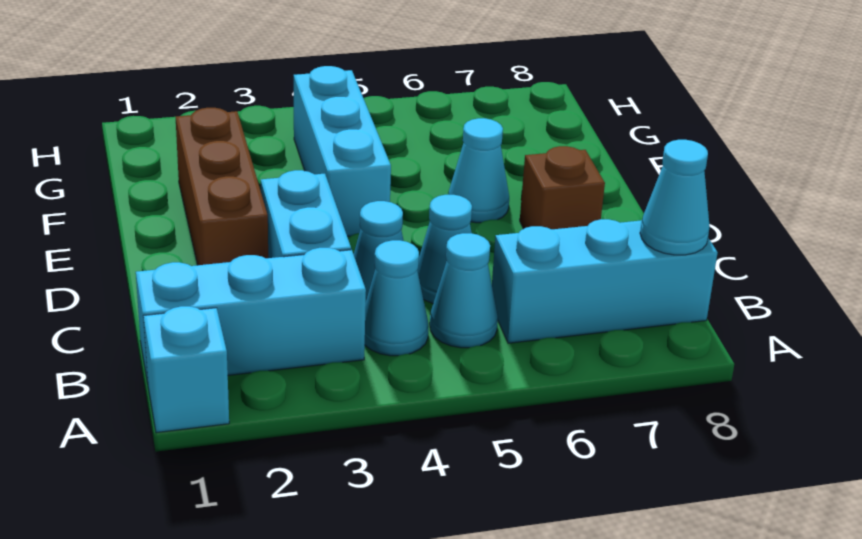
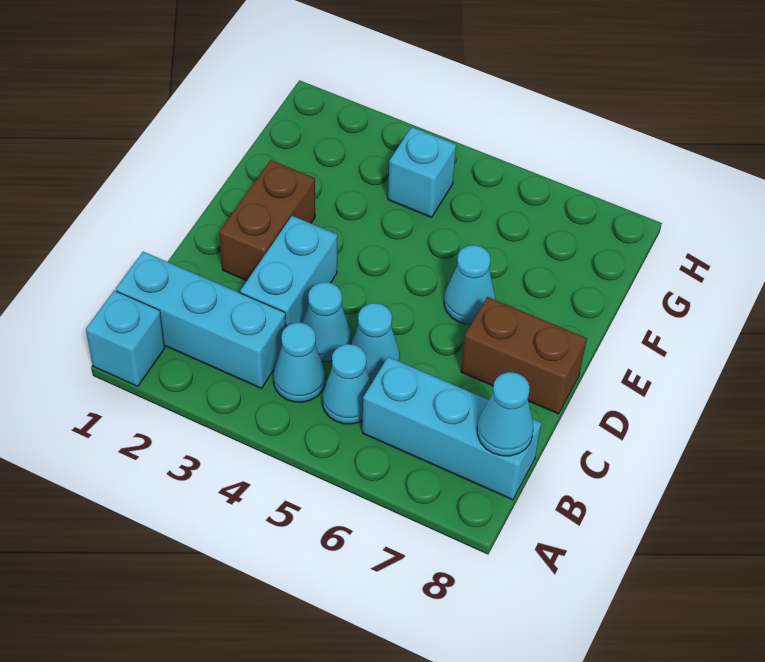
brown brick D2:F2 level 1 -> brown brick D2:E2 level 1
brown brick D7 level 1 -> brown brick D7:D8 level 1
cyan brick E4:G4 level 1 -> cyan brick G4 level 1

